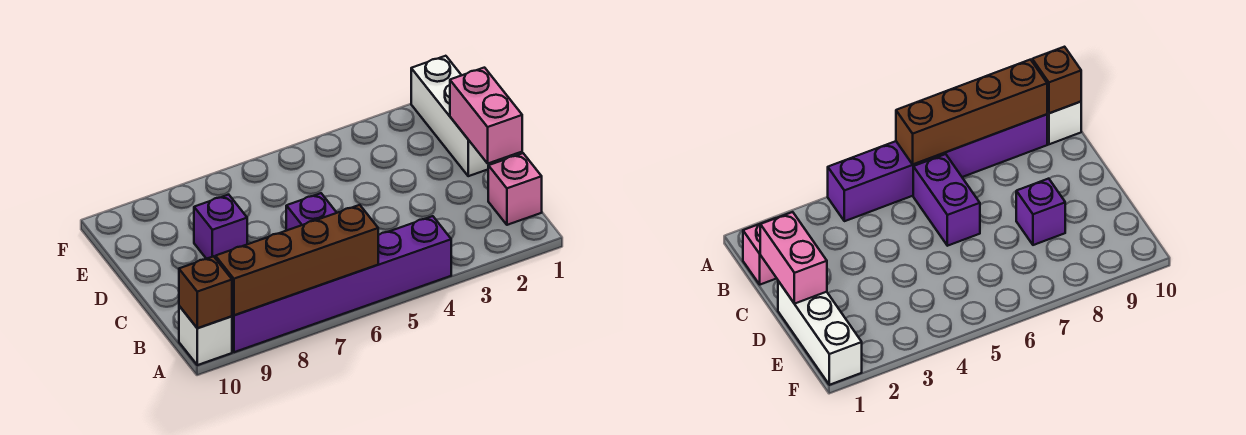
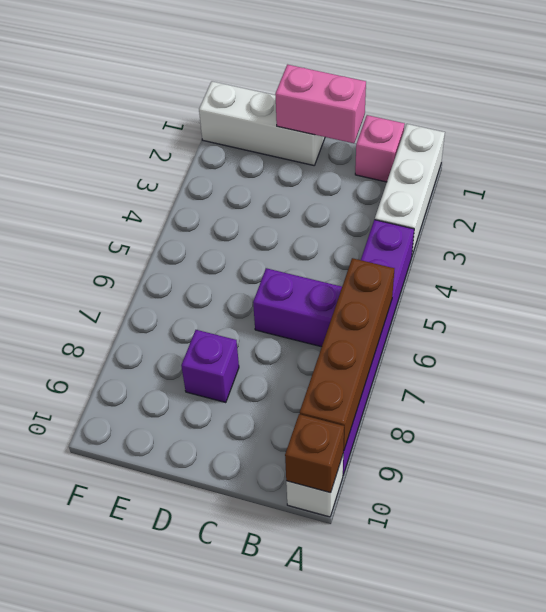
none -> white brick A1:A3 level 1

